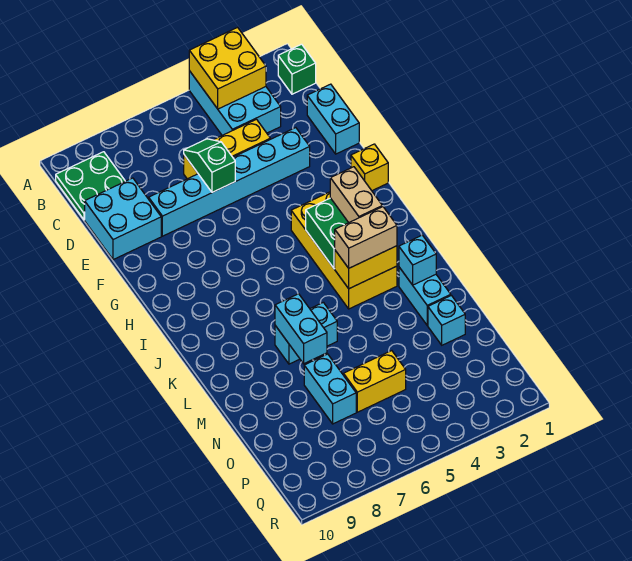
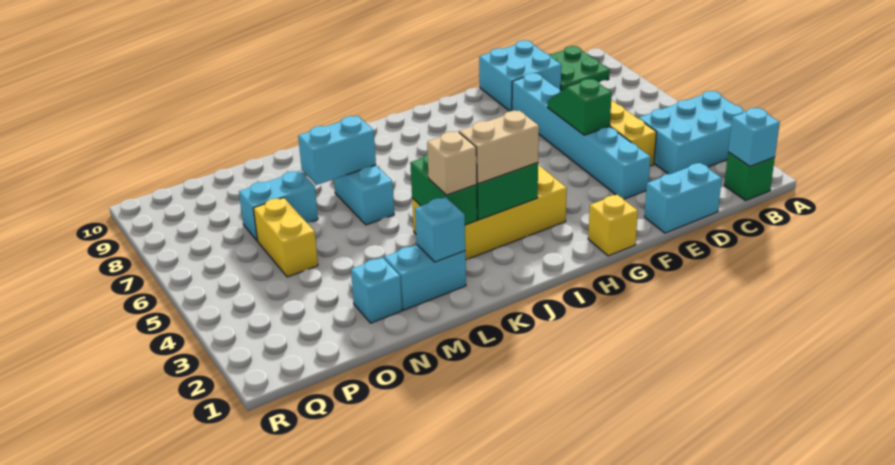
yellow brick A3:B4 level 2 -> none
none -> cyan brick B1 level 2
green slope D6:E6 level 2 top E -> green slope E5:E6 level 2 top 5
yellow brick K3:K4 level 2 -> green brick K3:K4 level 2
tan brick K3:K4 level 3 -> tan brick K3 level 3

